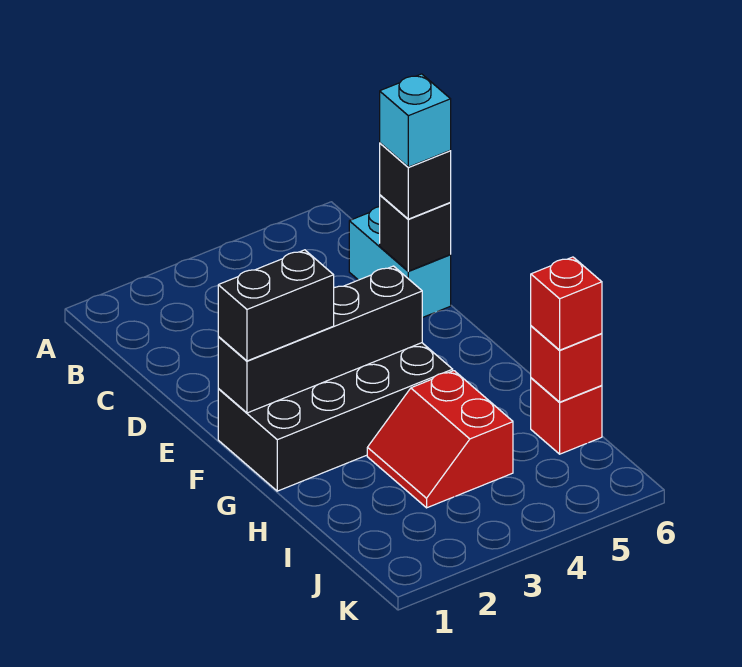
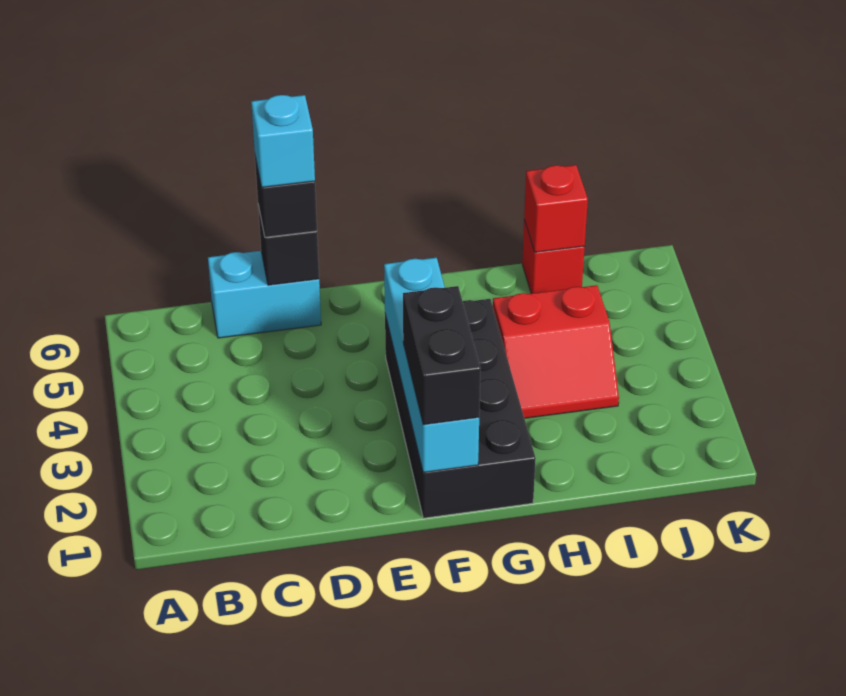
black brick F1:F4 level 2 -> cyan brick F1:F4 level 2
red brick I6 level 3 -> none

